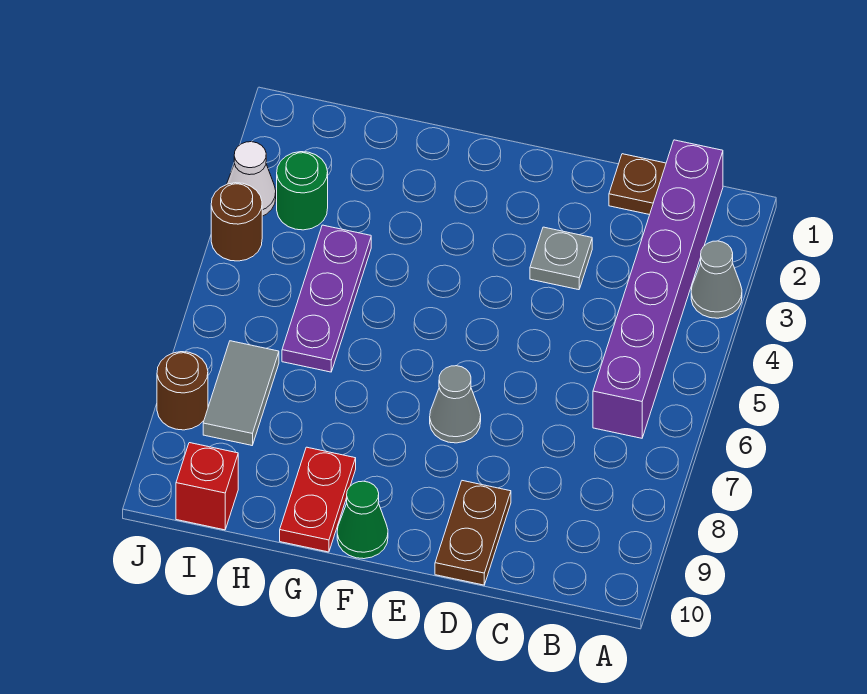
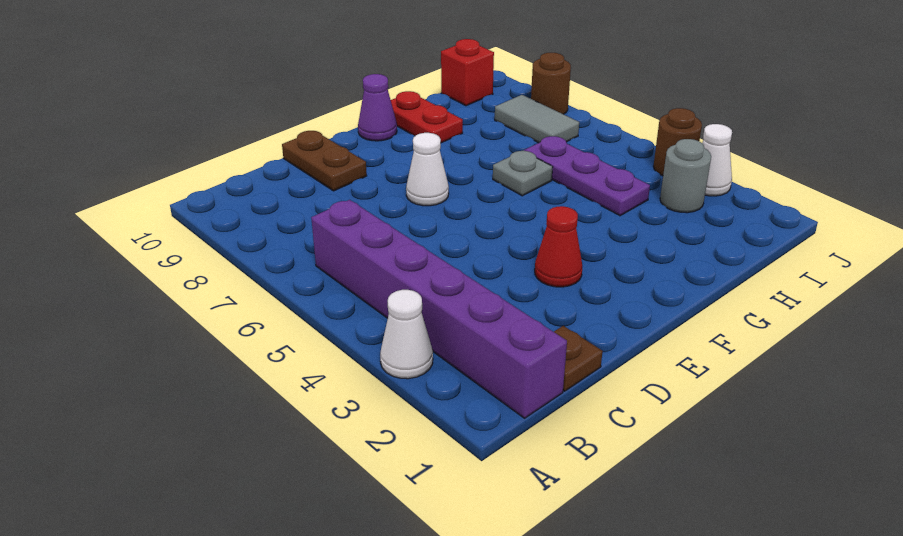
grey cone A3 level 1 -> white cone A3 level 1
grey plate D3 level 1 -> grey plate G6 level 1
none -> red cone E3 level 1
grey cone E7 level 1 -> white cone E7 level 1
green cone F10 level 1 -> purple cone F10 level 1
green round brick I3 level 1 -> grey round brick I3 level 1

